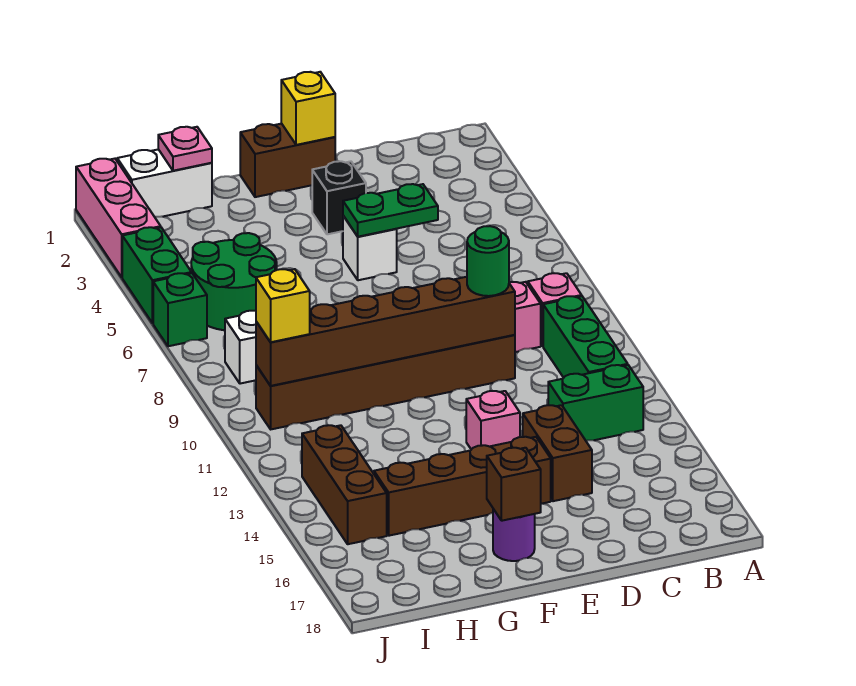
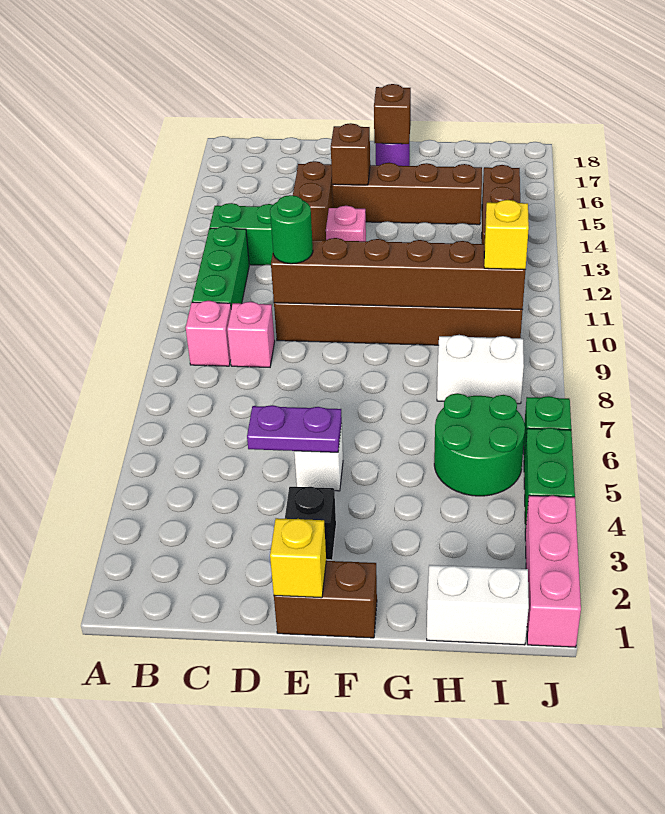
green plate D5:E5 level 2 -> purple plate D5:E5 level 2
none -> brown brick E15 level 2
pink plate H1 level 2 -> none

